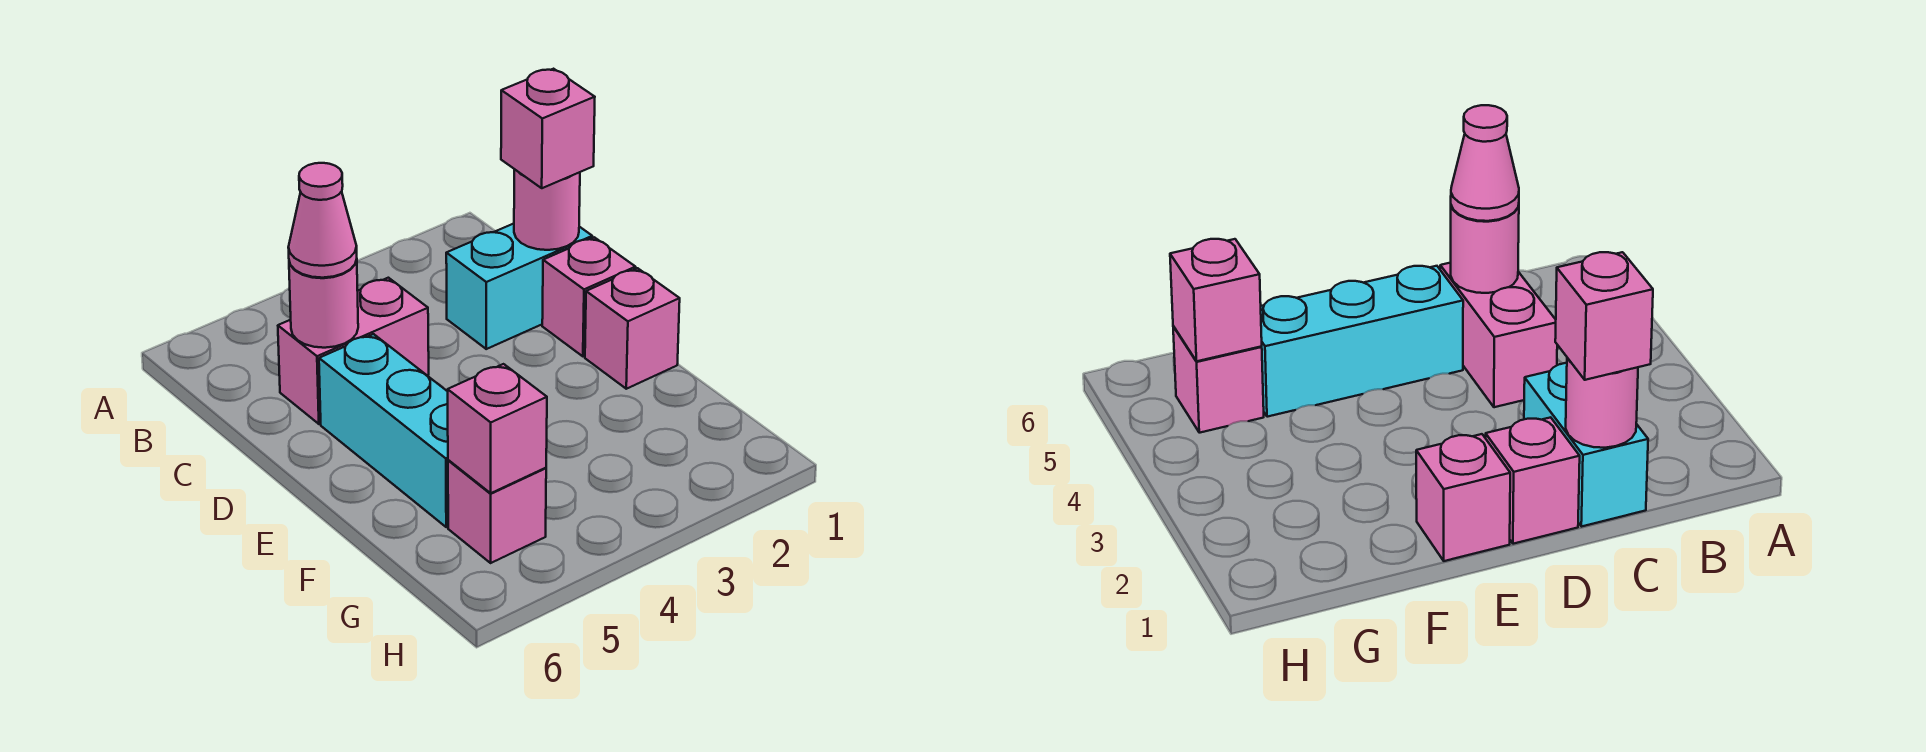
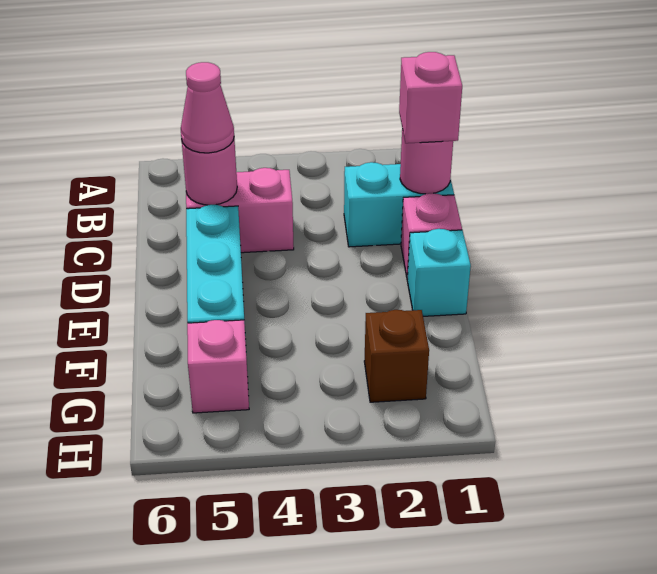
pink brick E1 level 1 -> cyan brick E1 level 1
none -> brown brick G2 level 1
pink brick G5 level 2 -> none

